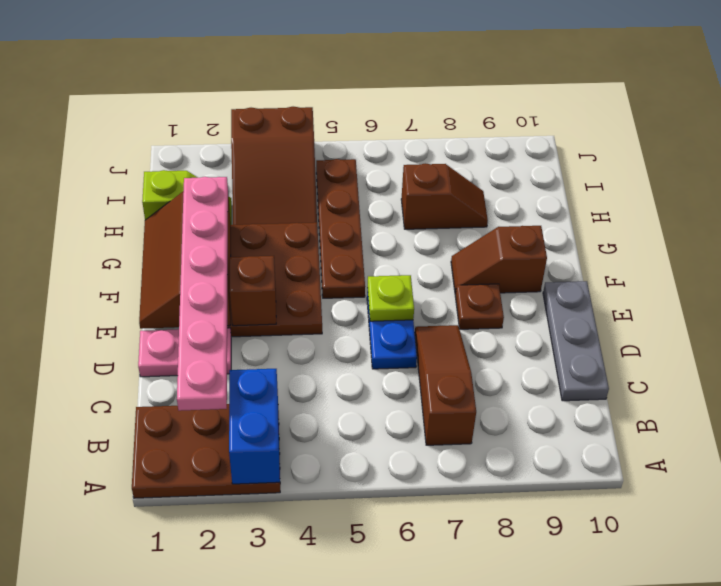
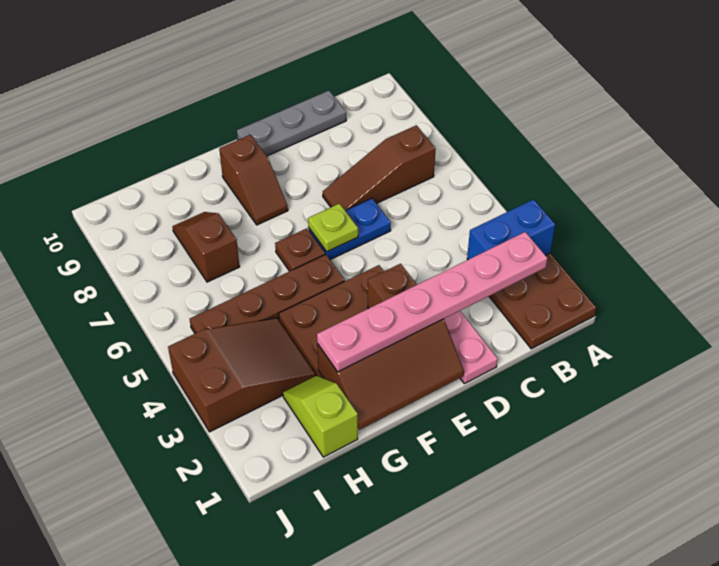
brown plate E8 level 1 -> brown plate F6 level 1

